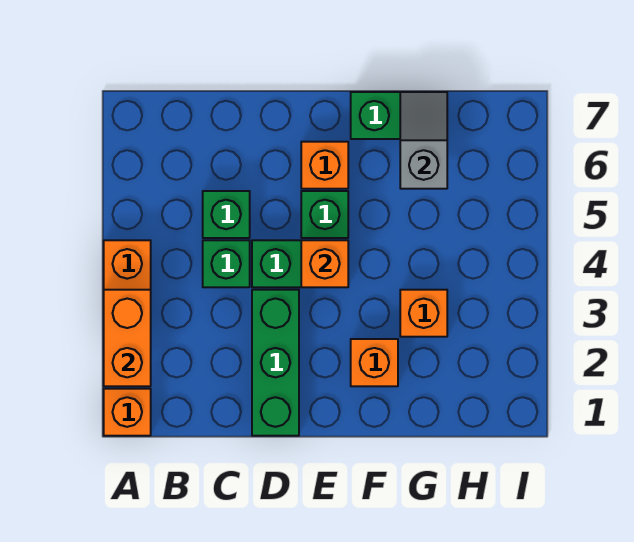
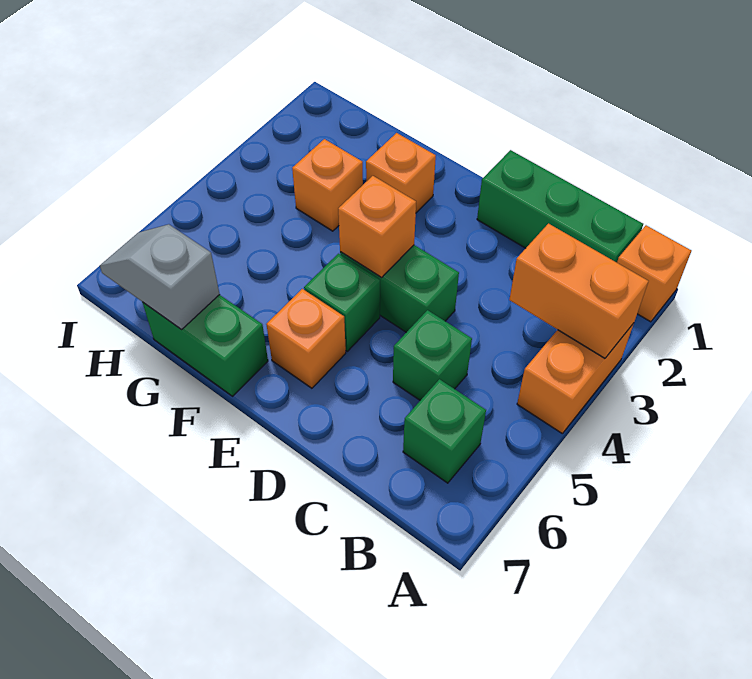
orange brick A2:A3 level 2 -> orange brick A3:B3 level 2
green brick C4 level 1 -> green brick B6 level 1
green brick D1:D3 level 1 -> green brick B1:D1 level 1
grey slope G6:G7 level 2 top 6 -> grey slope G7:H7 level 2 top G

